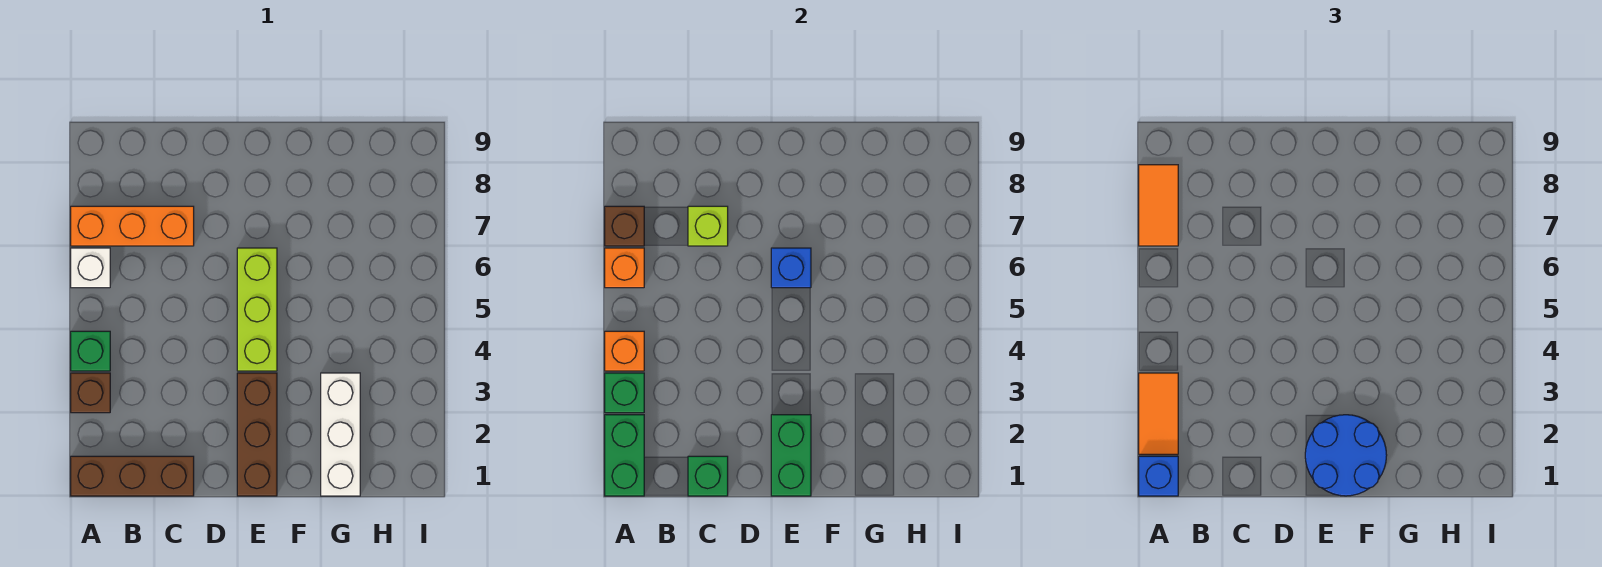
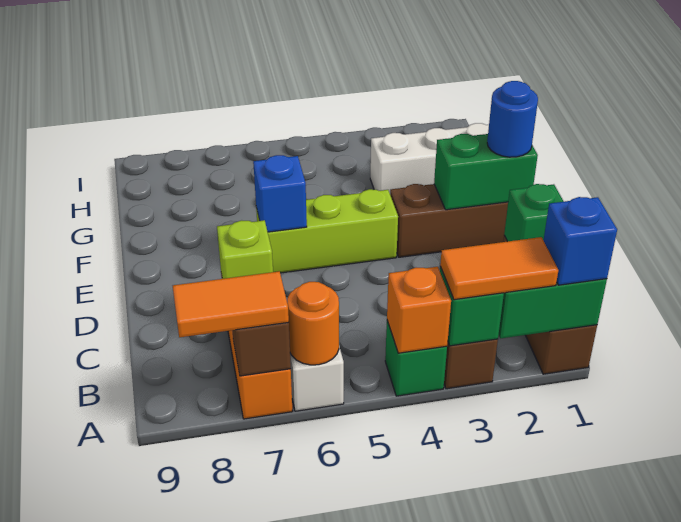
orange brick A6 level 2 -> orange round brick A6 level 2
blue round brick E1:F2 level 3 -> blue round brick E1 level 3

